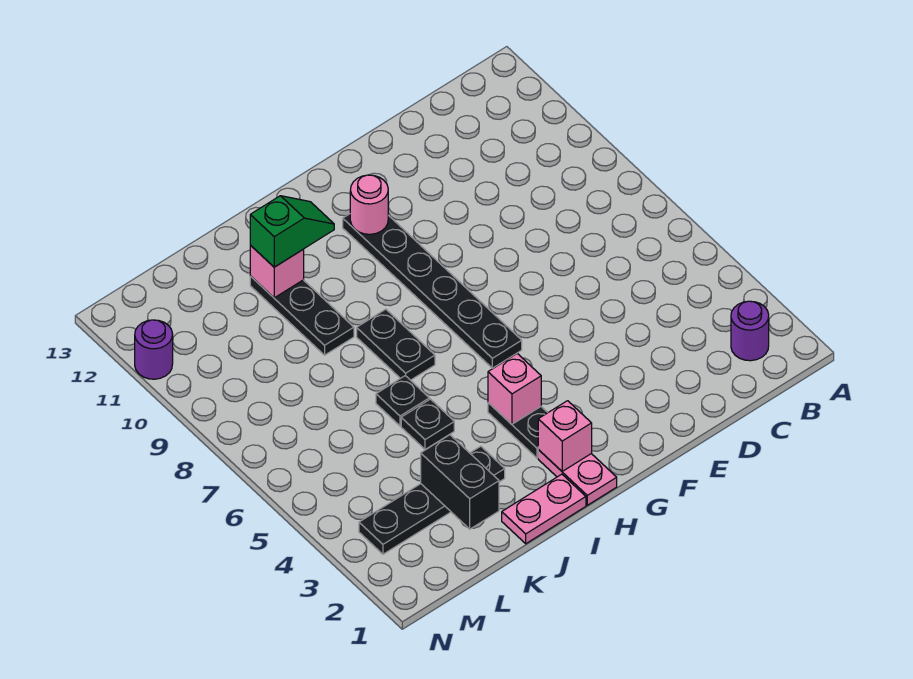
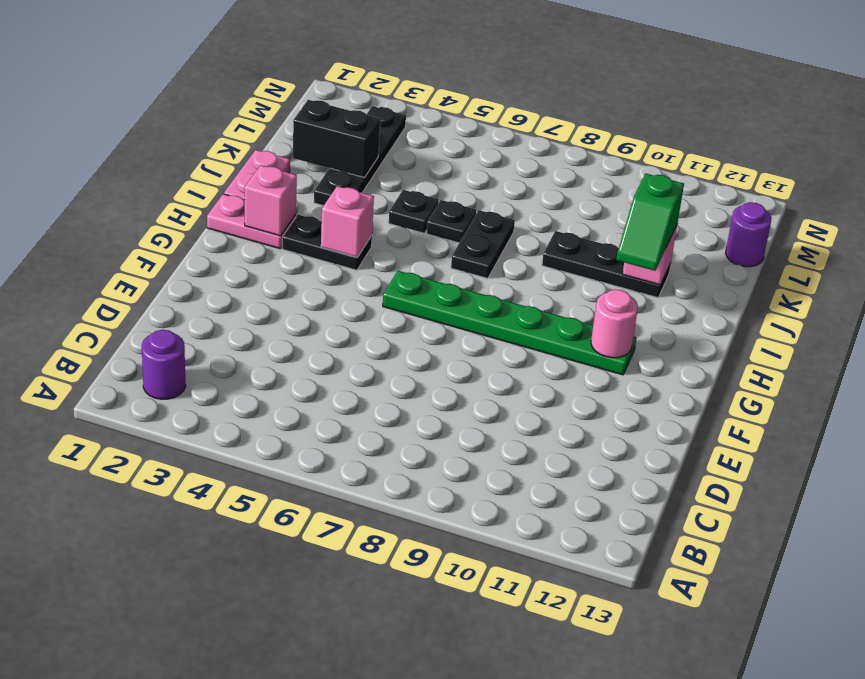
black plate G6:G11 level 1 -> green plate G6:G11 level 1
black plate I7:I8 level 1 -> black plate I7:J7 level 1
purple round brick N11 level 1 -> purple round brick L13 level 1

